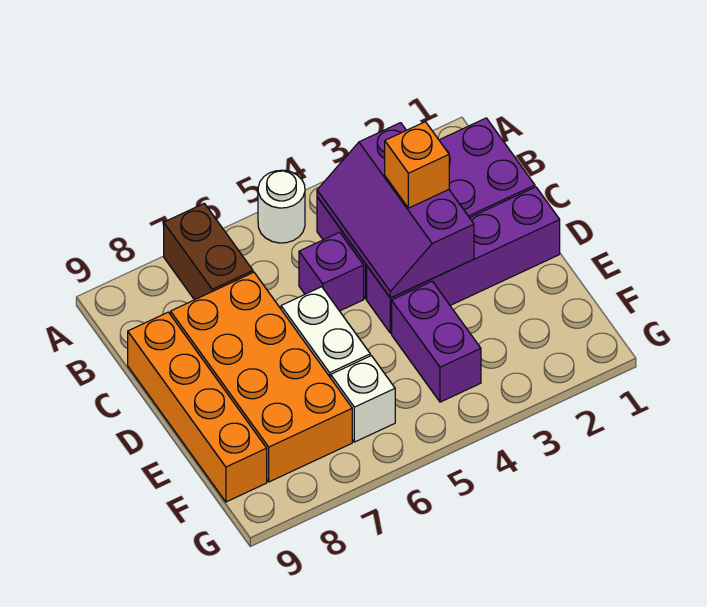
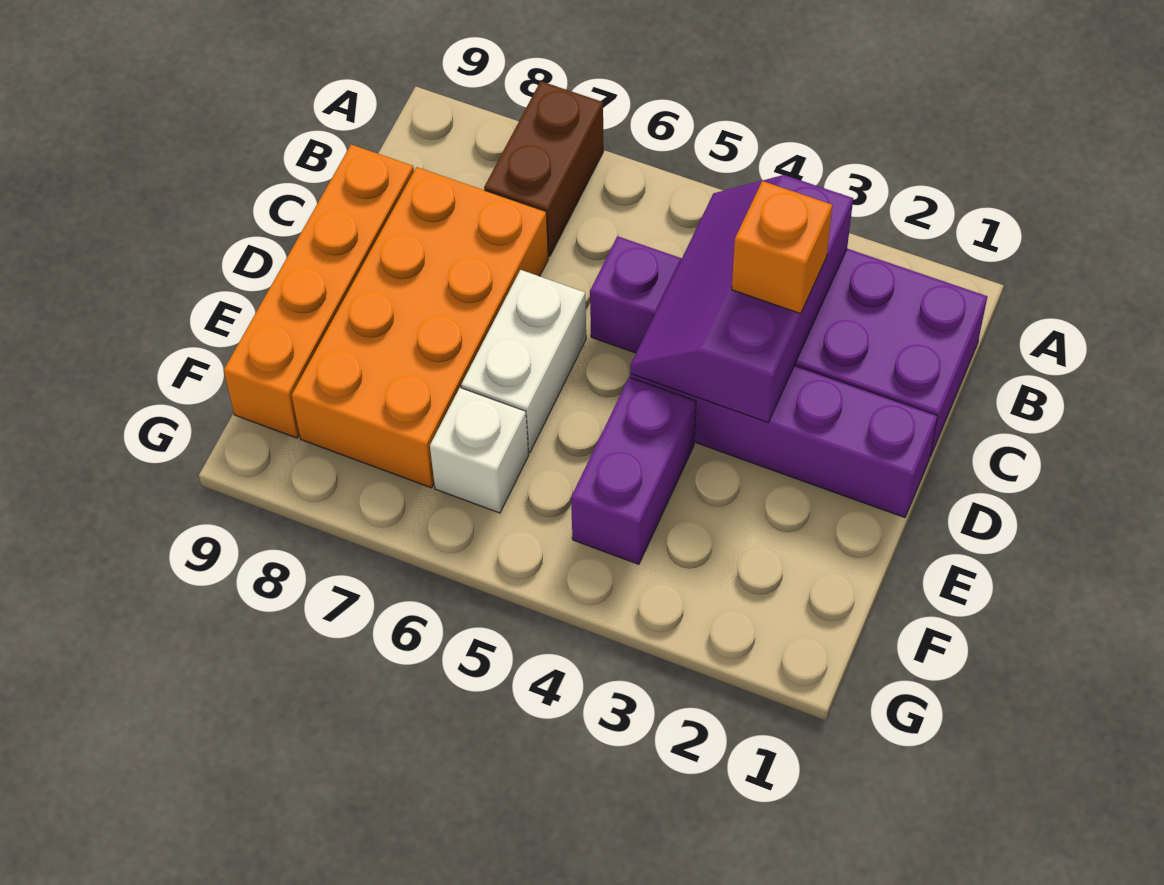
white round brick A5 level 1 -> none

